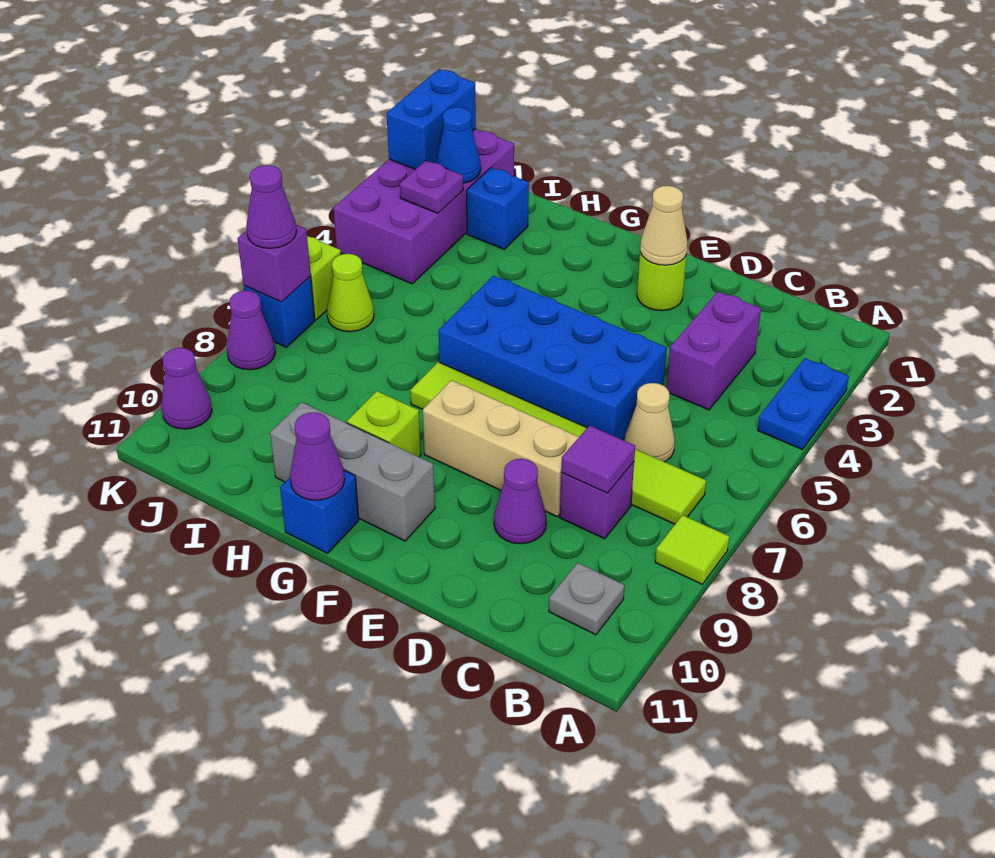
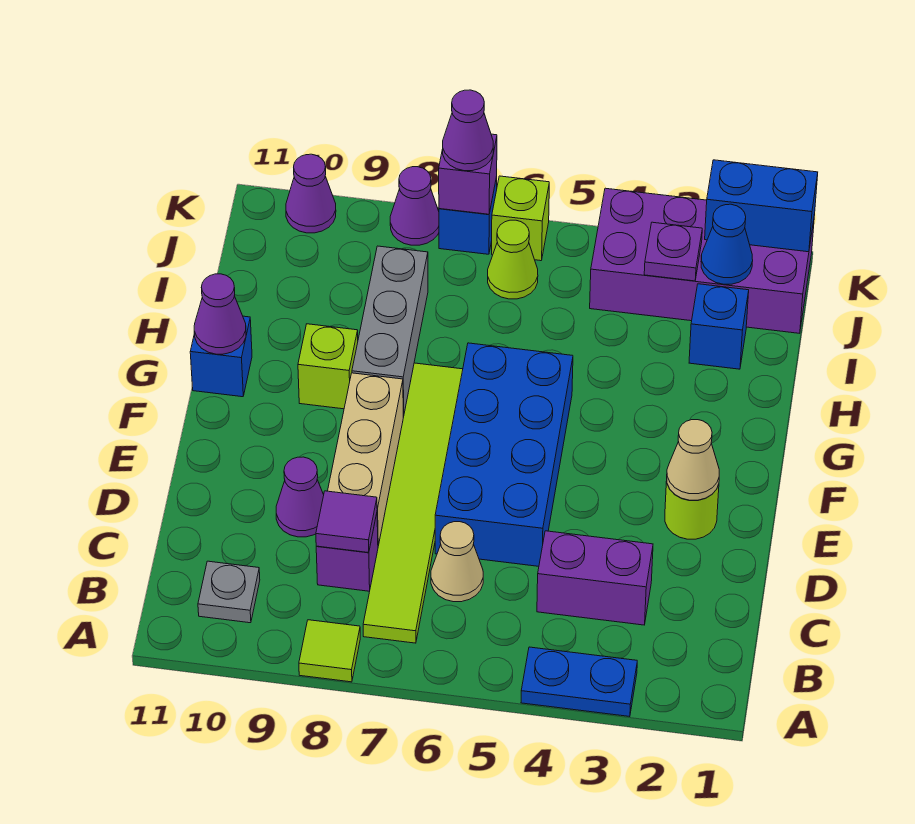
grey brick F10:H10 level 1 -> grey brick G8:I8 level 1

